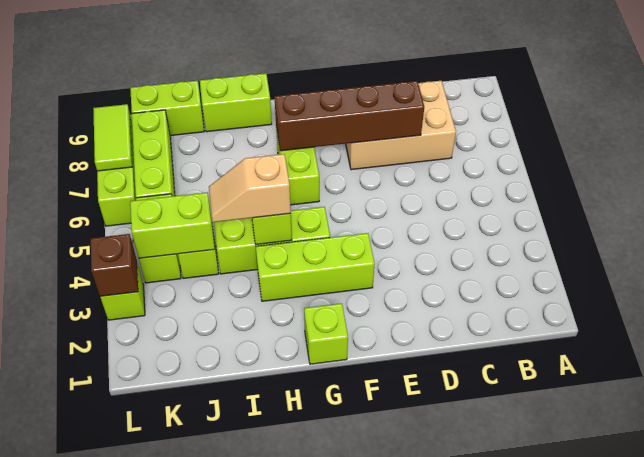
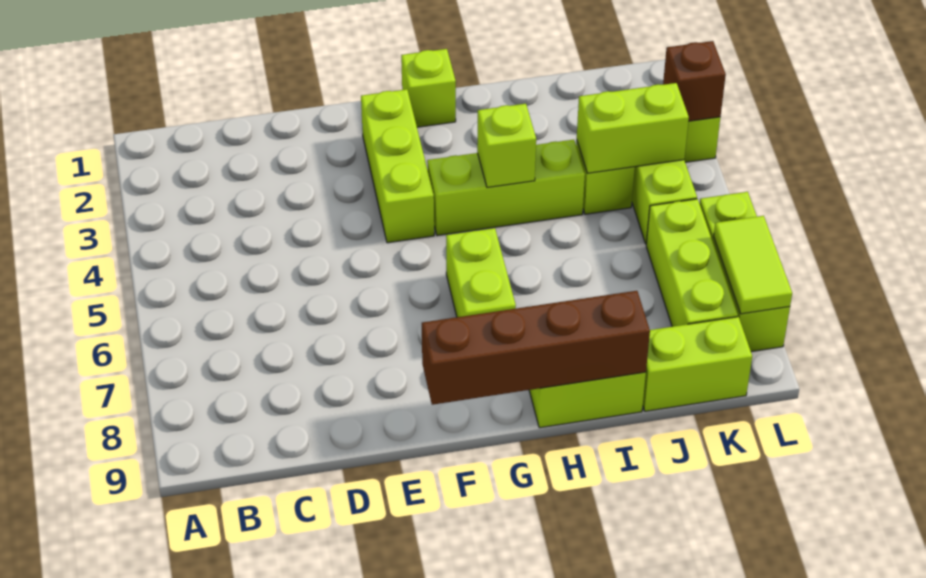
tan brick C7:E8 level 1 -> none
brown brick D7:G7 level 2 -> brown brick F9:I9 level 2
lime brick F3:H3 level 1 -> lime brick F2:F4 level 1
tan slope H4:I4 level 3 top H -> none

